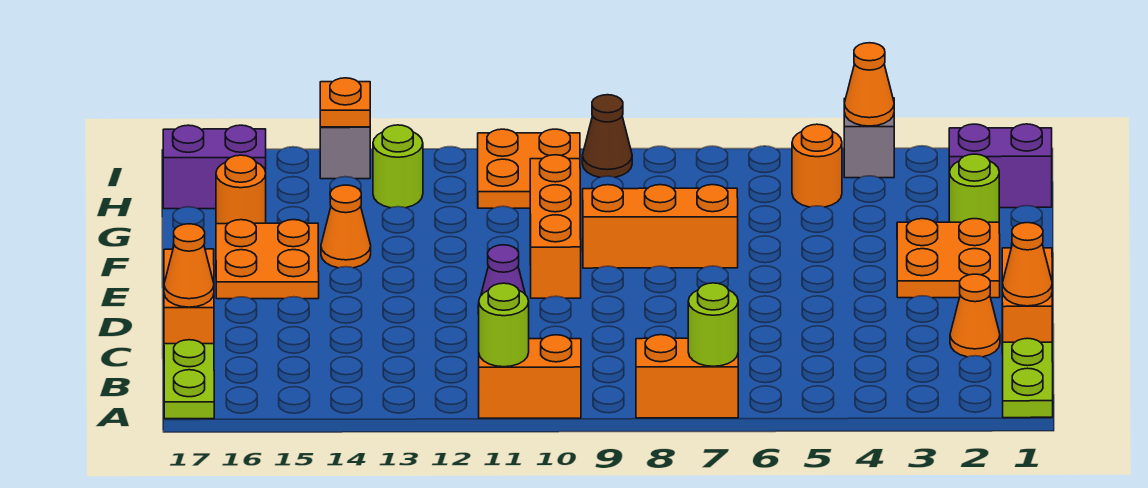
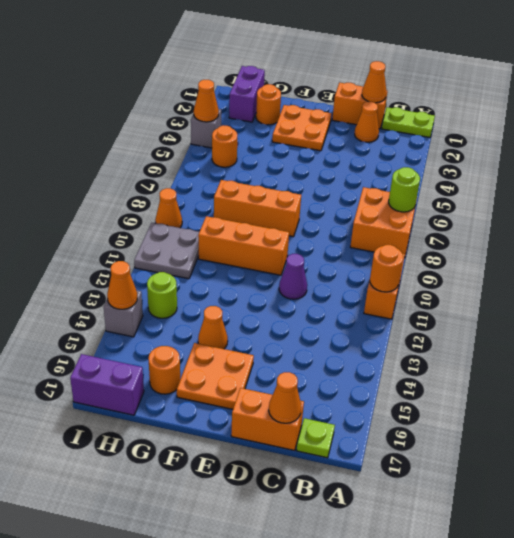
orange brick A7:A8 level 1 -> orange brick A7:B8 level 1
lime round brick A11 level 2 -> orange round brick A11 level 2
lime plate A17:B17 level 1 -> lime plate B17 level 1
orange brick F7:F9 level 1 -> orange brick E8:G8 level 1
lime round brick G2 level 1 -> orange round brick G2 level 1
orange plate H10:I11 level 1 -> grey plate H10:I11 level 1
purple brick H16:H17 level 1 -> purple brick H17:I17 level 1
brown cone I9 level 1 -> orange cone I9 level 1
orange plate I14 level 2 -> orange cone I14 level 2

